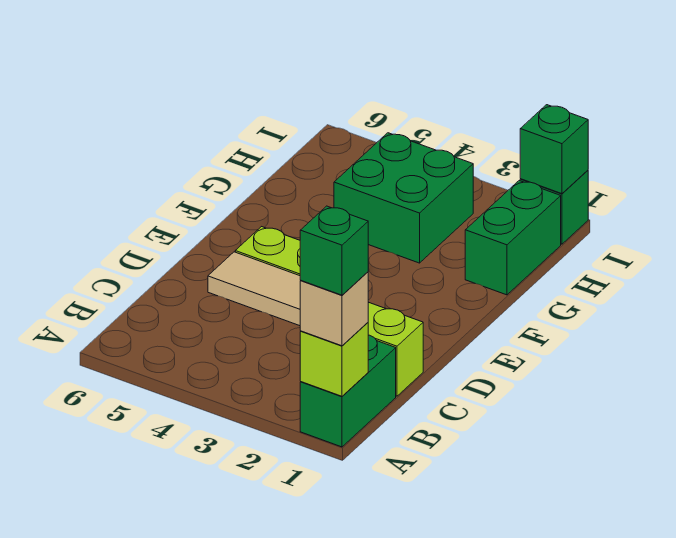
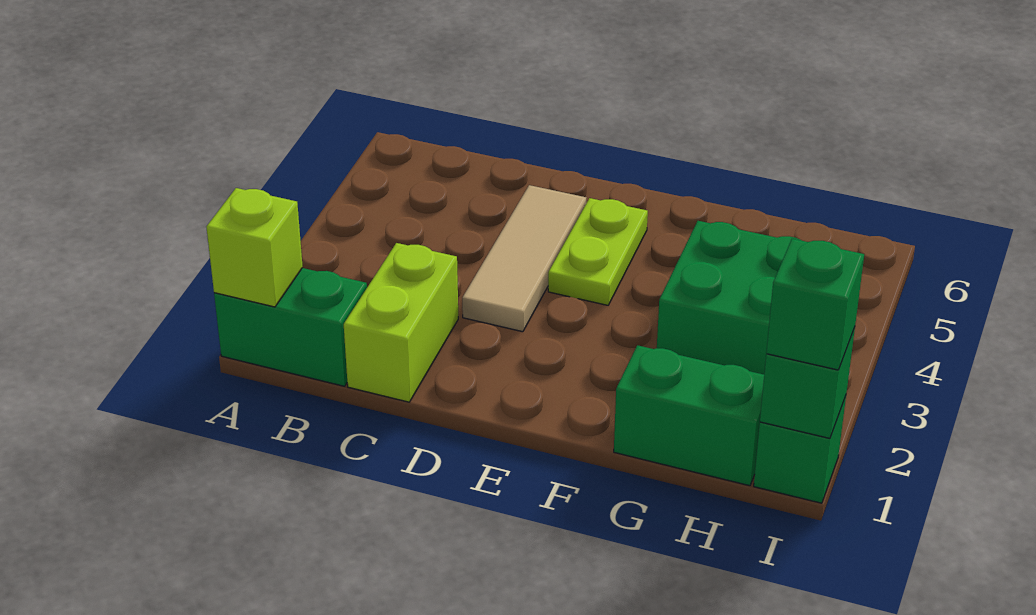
tan brick A1 level 3 -> none
green brick A1 level 4 -> green brick I1 level 3

